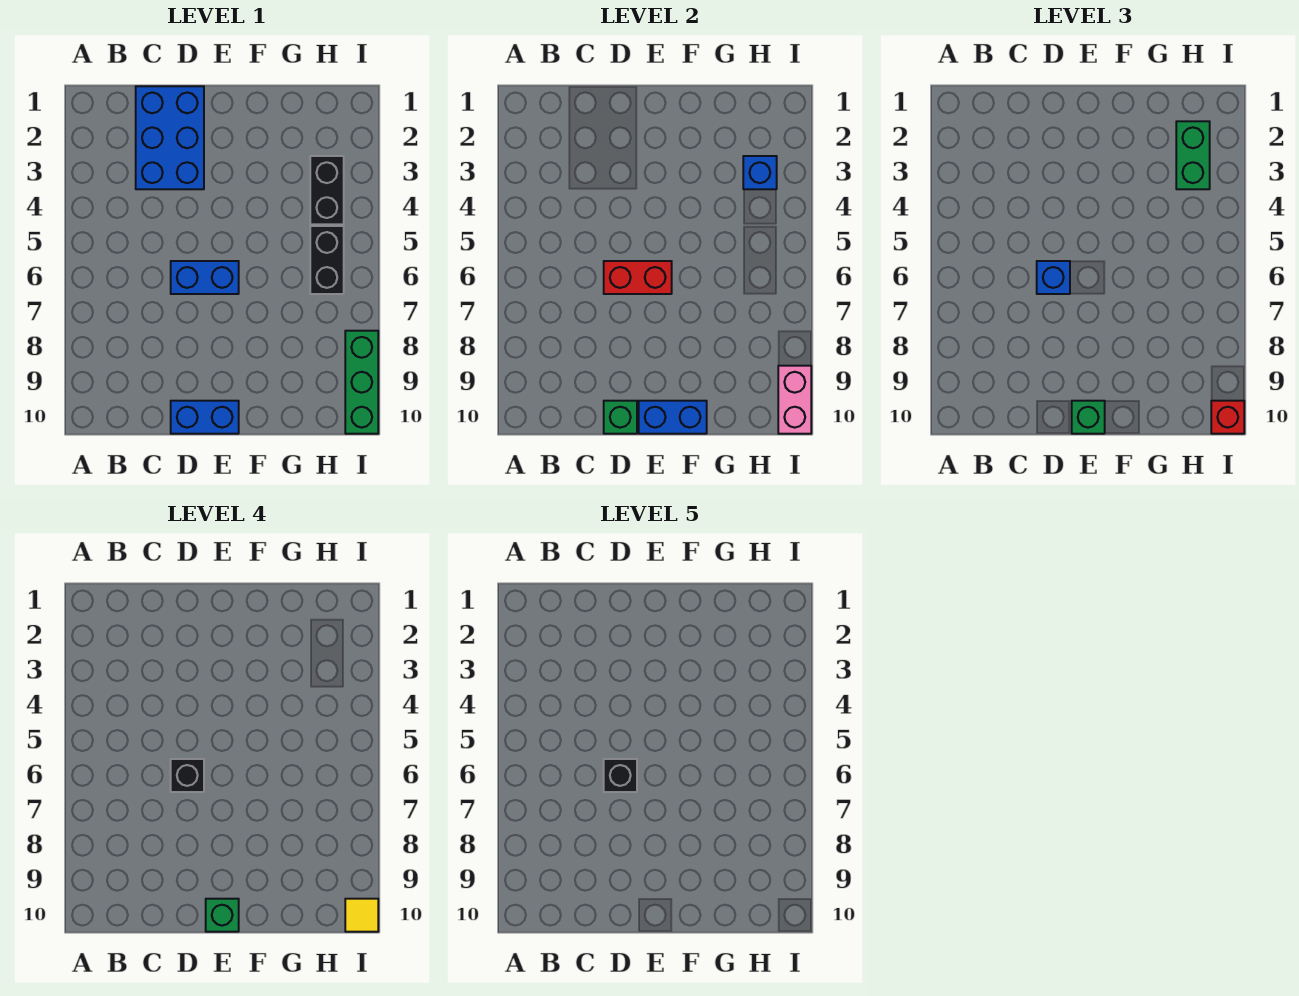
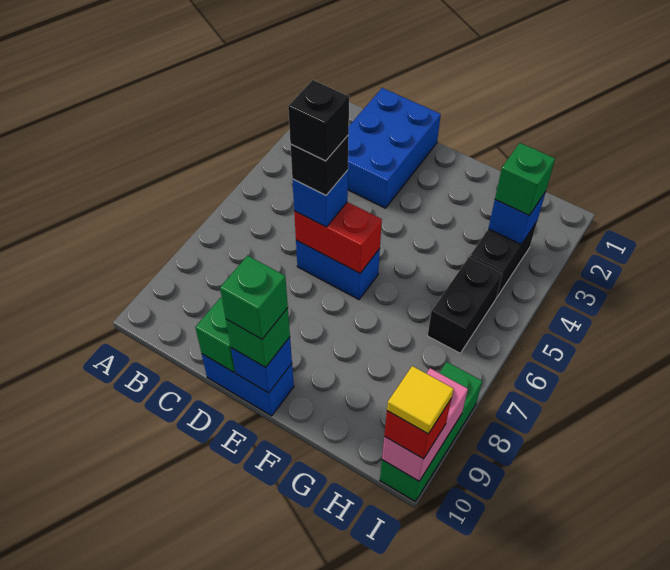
blue brick E10:F10 level 2 -> blue brick E10 level 2
green brick H2:H3 level 3 -> green brick H3 level 3

